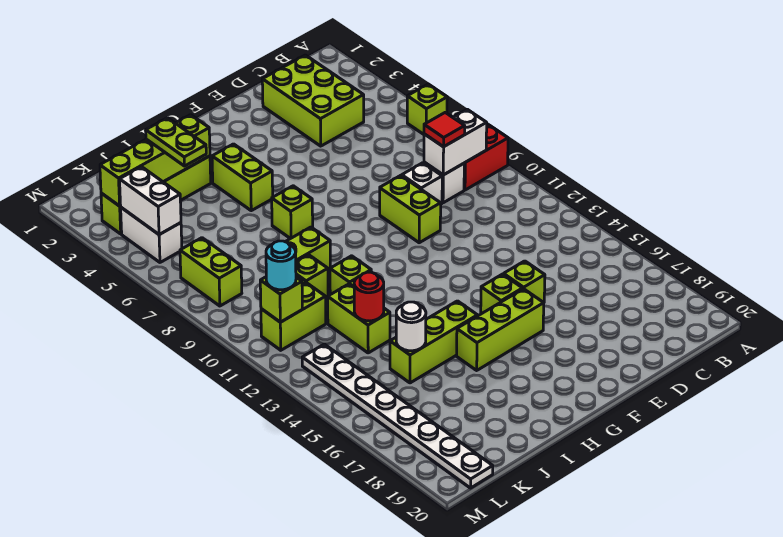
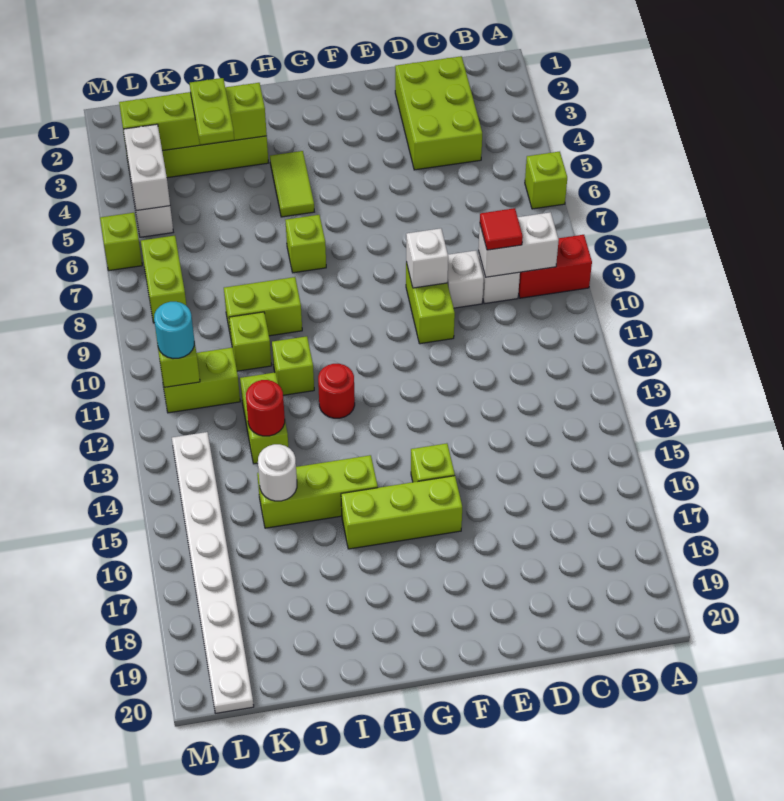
none -> white brick E9 level 2
lime brick E15 level 1 -> lime brick M6 level 1
lime brick H4:H5 level 1 -> lime tile H4:H5 level 1
none -> red round brick H12 level 1

